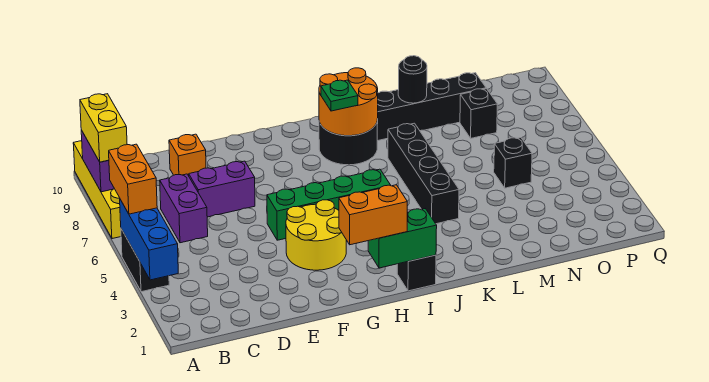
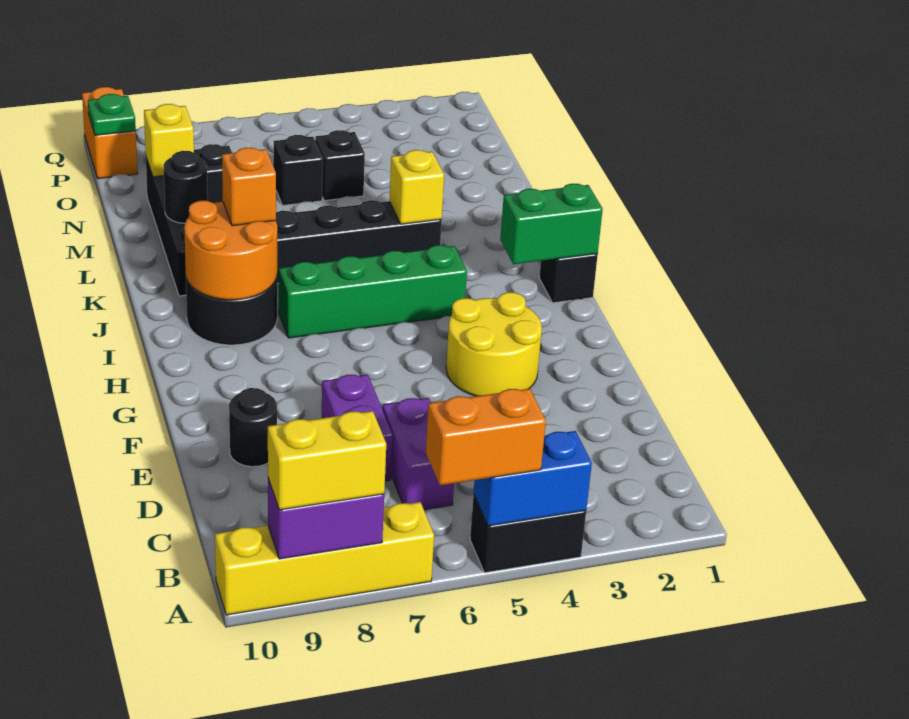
blue brick A3:A5 level 2 -> blue brick A4:A5 level 2
purple brick C6:C7 level 1 -> purple brick C6:D6 level 1
orange brick D9 level 1 -> orange brick J8 level 3
none -> black round brick E9 level 1
green brick F5:I5 level 1 -> green brick I4:I7 level 1
orange brick G1:H1 level 3 -> orange brick P10:Q10 level 1
green brick H1:I1 level 2 -> green brick I1:I2 level 2
green plate I8 level 3 -> green plate P10 level 2
none -> yellow brick K4 level 2
none -> black brick N6 level 1
none -> yellow brick N9 level 2

